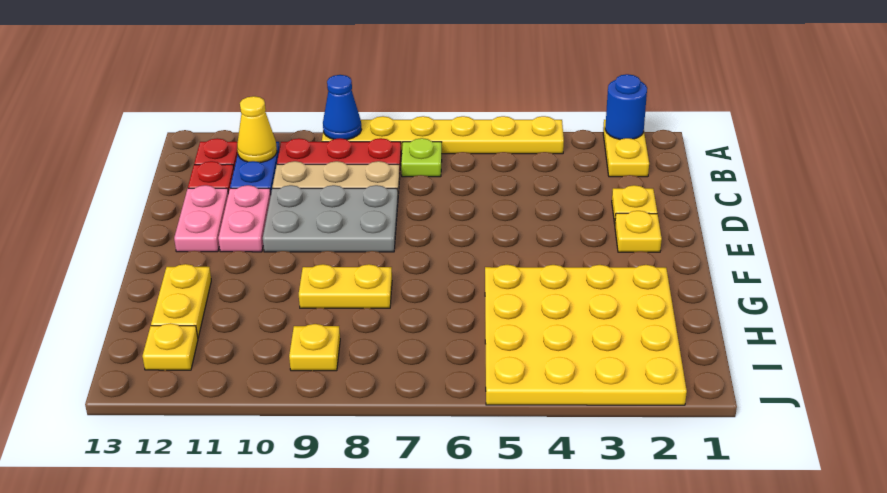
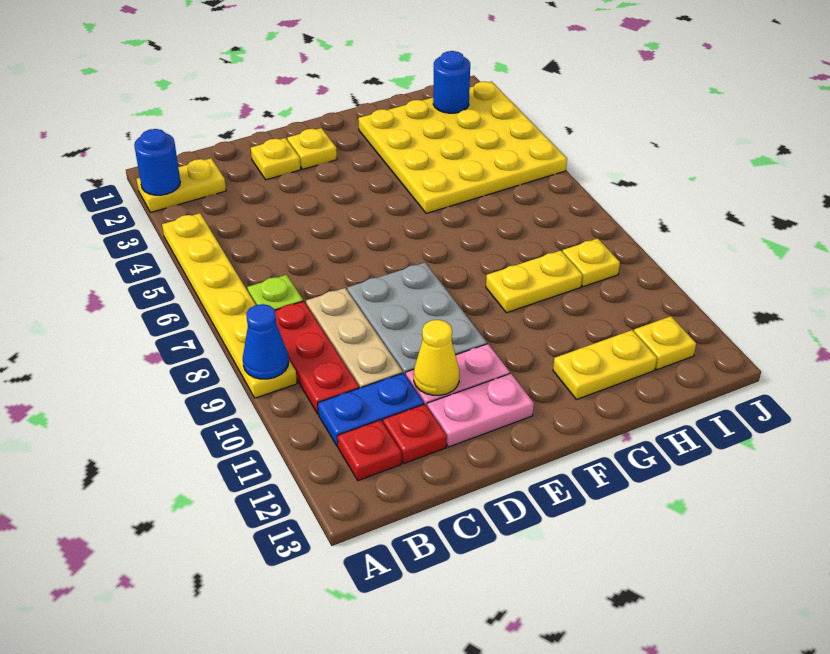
yellow cone B11 level 2 -> yellow cone D11 level 2
yellow plate G8:G9 level 1 -> yellow plate G9:H9 level 1
none -> blue round brick I2 level 2

